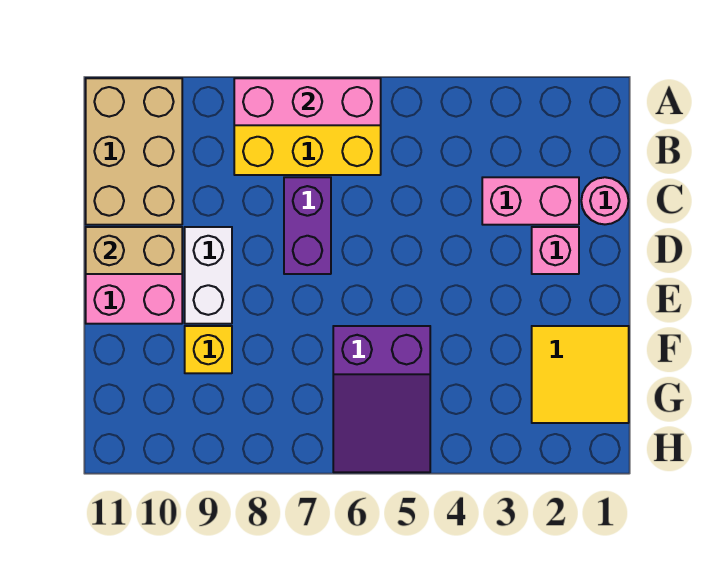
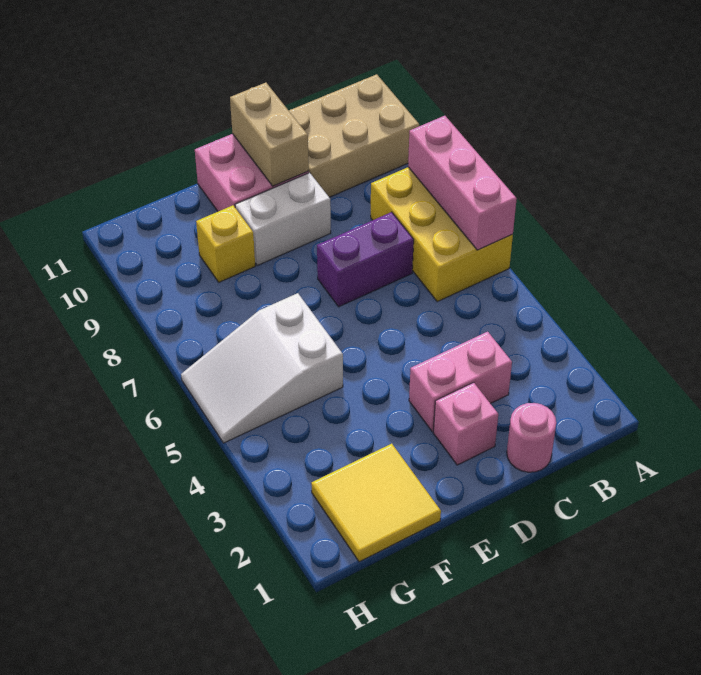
pink brick C2:C3 level 1 -> pink brick C3:D3 level 1
purple slope F5:H6 level 1 top F -> white slope F5:H6 level 1 top F

